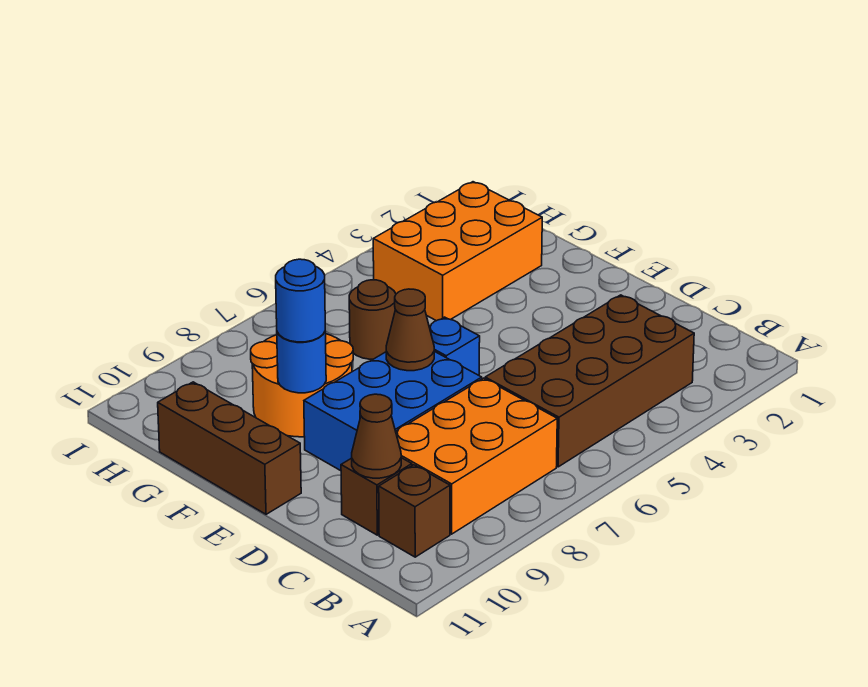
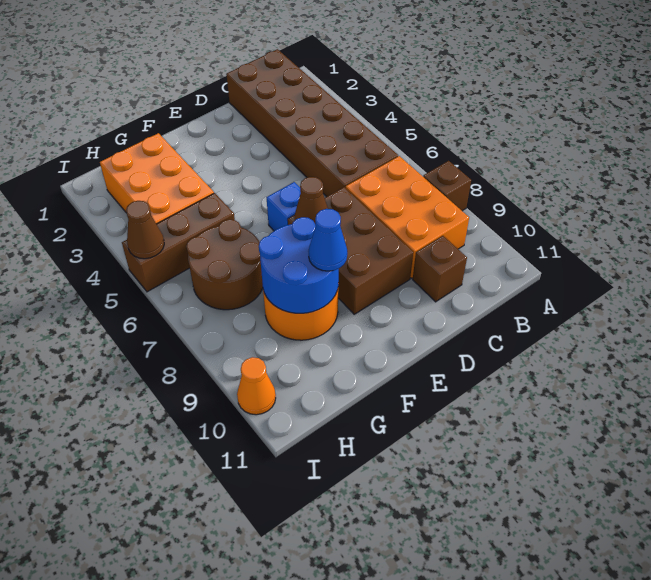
brown brick B3:C6 level 1 -> brown brick B1:C6 level 1
brown brick B10 level 1 -> brown brick A8 level 1
brown cone C10 level 2 -> brown cone I5 level 2
blue brick D7:E9 level 1 -> brown brick D7:E9 level 1
brown brick E11:G11 level 1 -> brown brick G5:I5 level 1
blue round brick F9 level 2 -> blue round brick F8:G9 level 2
blue round brick F9 level 3 -> blue cone F9 level 3
brown round brick G6 level 1 -> brown round brick G6:H7 level 1
none -> orange cone I10 level 1

